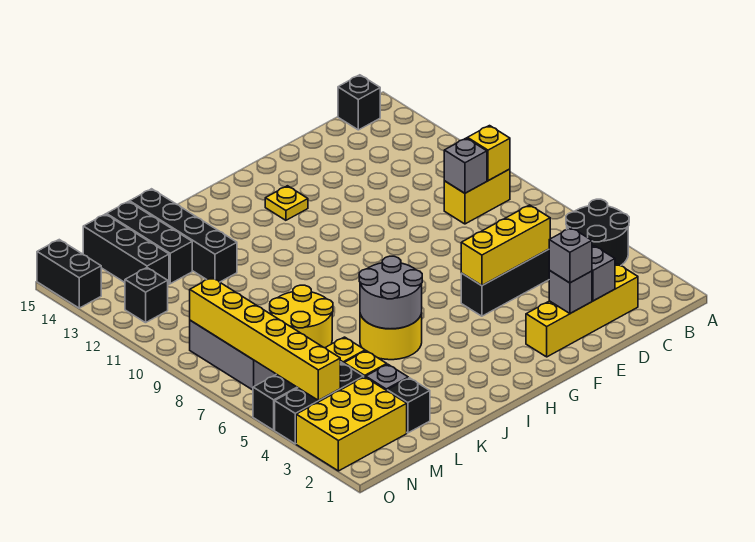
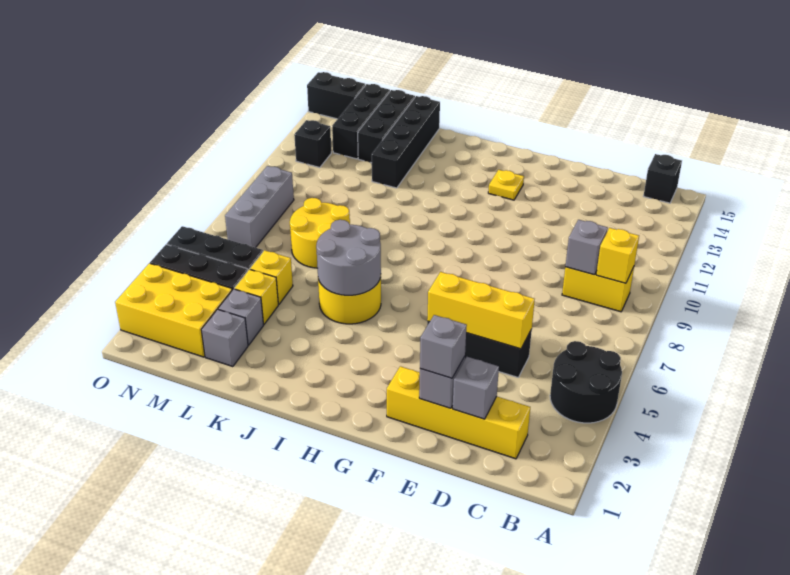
black brick L2 level 1 -> grey brick L2 level 1
yellow brick N4:N9 level 2 -> none
black brick O14:O15 level 1 -> black brick N15:O15 level 1

